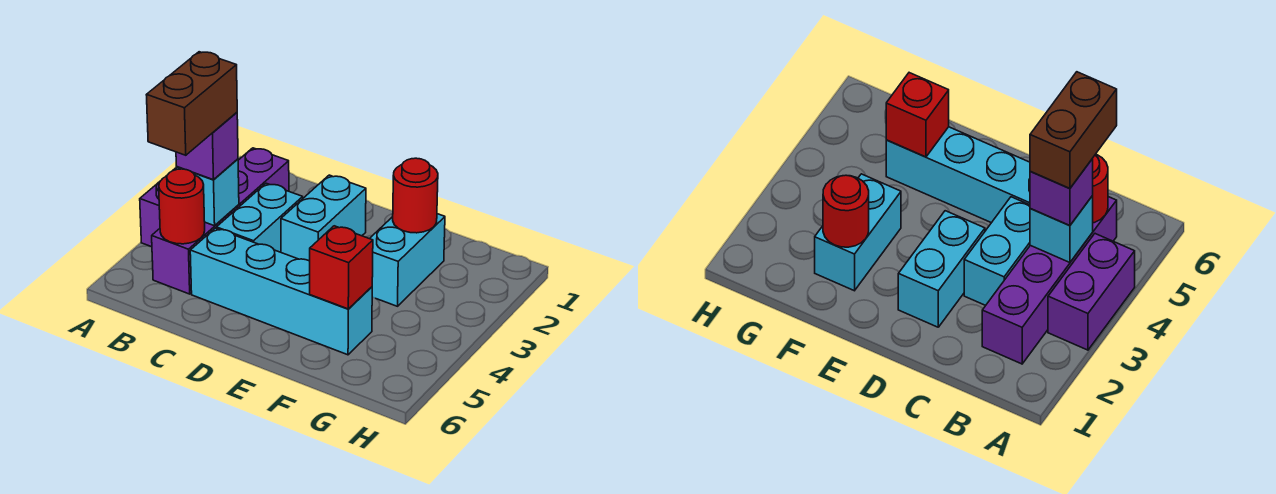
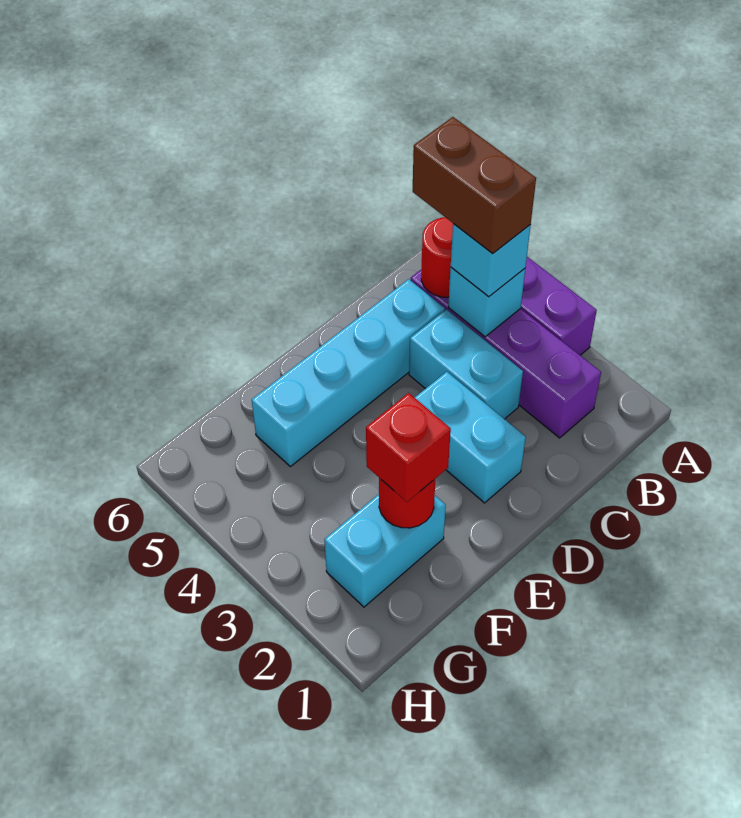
purple brick B4 level 3 -> cyan brick B4 level 3
cyan brick F2:F3 level 1 -> cyan brick F2:G2 level 1
red brick F5 level 2 -> red brick F2 level 3

